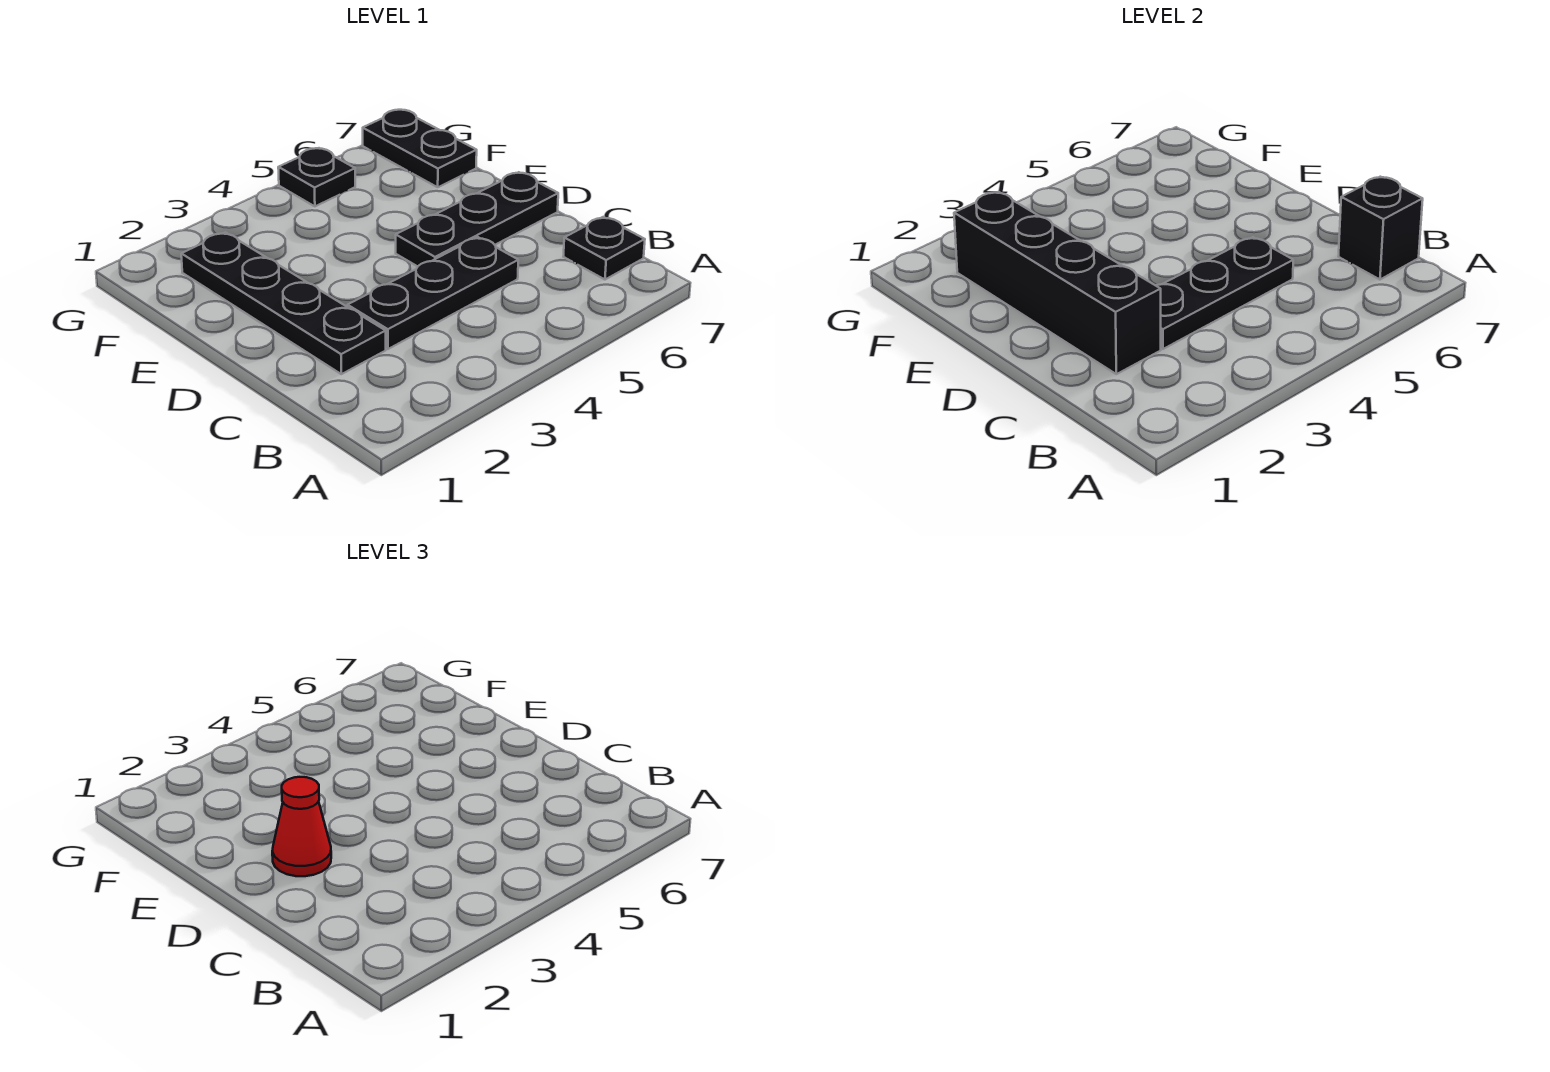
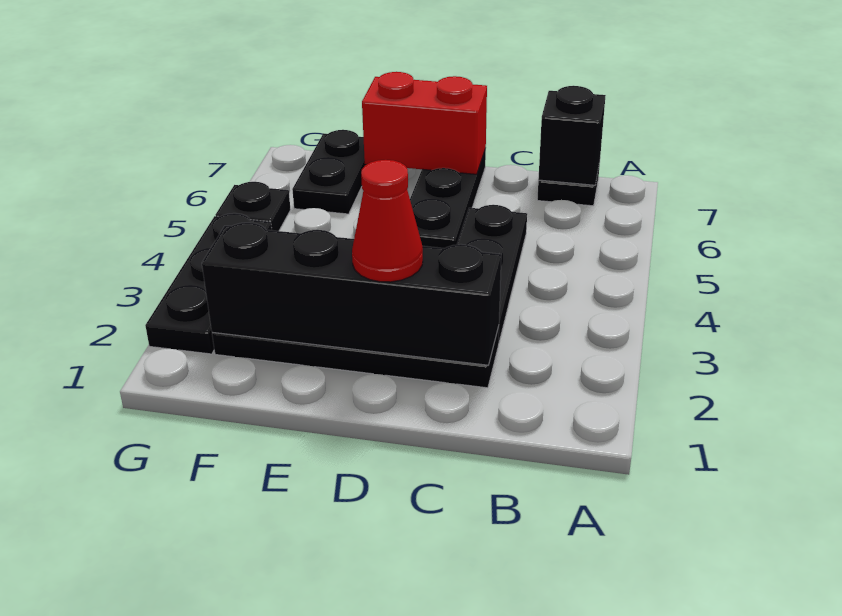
black plate C3:C5 level 2 -> black plate G2:G4 level 1
none -> red brick D7:E7 level 2
black plate F7:G7 level 1 -> black plate F6:F7 level 1

